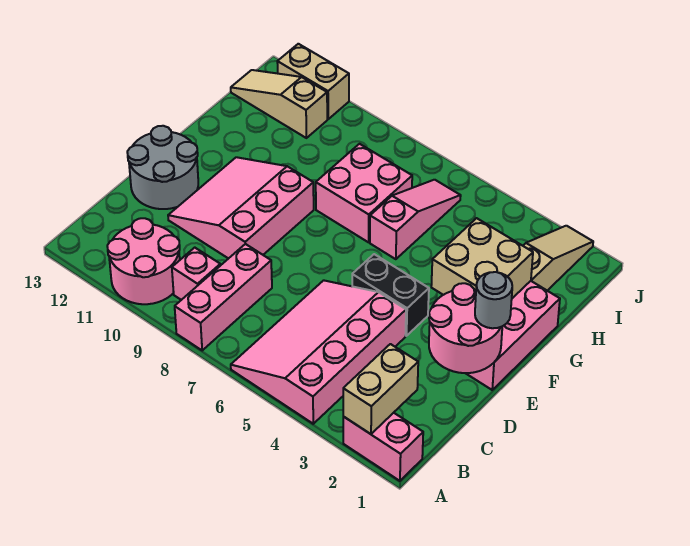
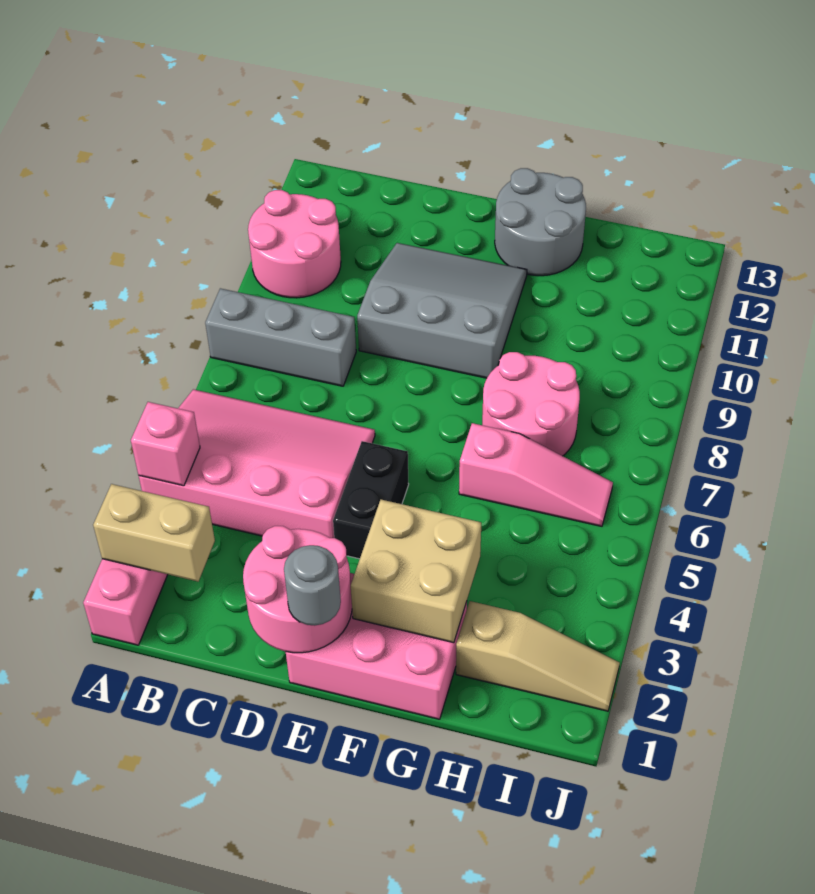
pink brick A8:C8 level 1 -> grey brick A8:C8 level 1
pink brick B9 level 1 -> pink brick A4 level 2
pink slope D9:F11 level 1 top 9 -> grey slope D9:F11 level 1 top 9
grey round brick D12:E13 level 1 -> grey round brick F12:G13 level 1
pink brick G7:H8 level 1 -> pink round brick G7:H8 level 1
tan slope I11:I13 level 1 top 11 -> none
tan brick J11:J12 level 1 -> none

